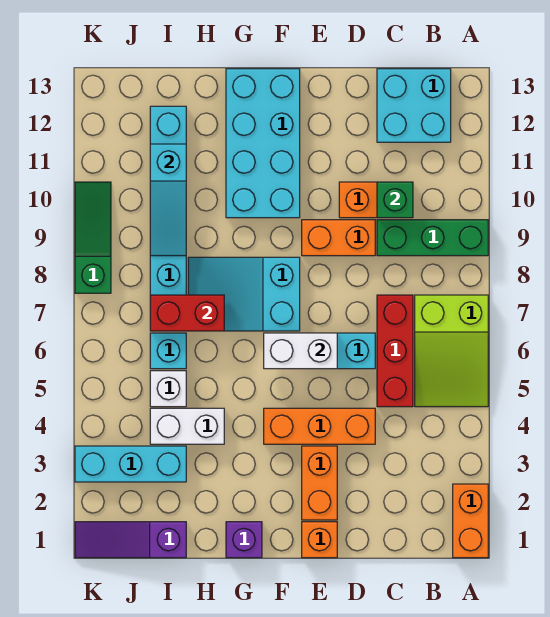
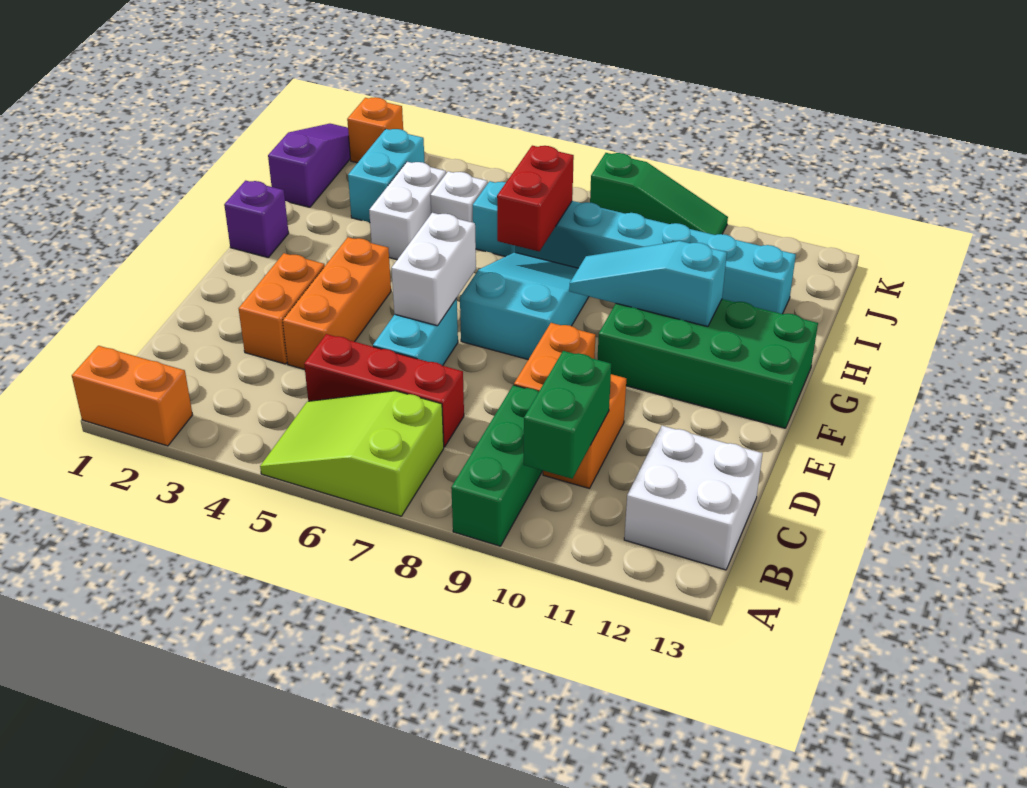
cyan brick B12:C13 level 1 -> white brick B12:C13 level 1
green brick C10 level 2 -> green brick B10:C10 level 2
orange brick E1 level 1 -> orange brick K2 level 1
orange brick E2:E3 level 1 -> orange brick D3:E3 level 1
cyan brick F10:G13 level 1 -> green brick F10:G13 level 1
cyan brick I3:K3 level 1 -> cyan brick I3:J3 level 1
cyan slope I9:I11 level 2 top 11 -> cyan slope G9:G11 level 2 top 11

